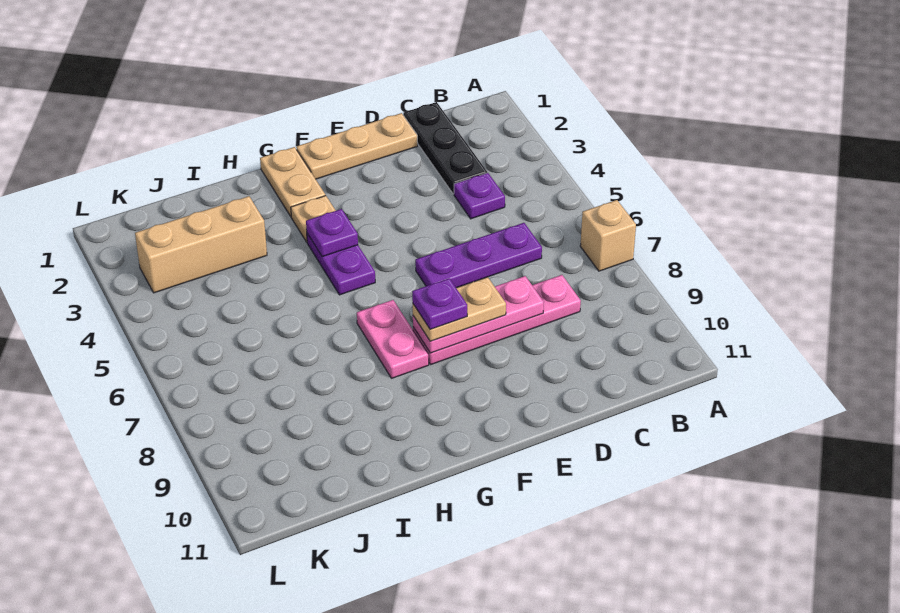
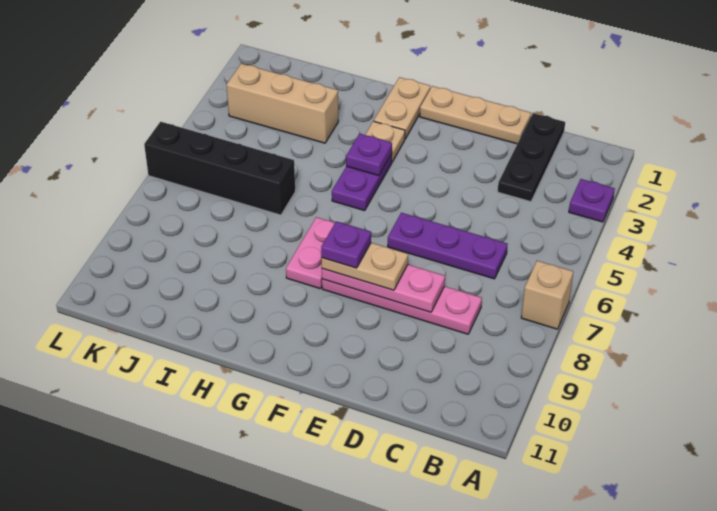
purple plate C4 level 1 -> purple plate A3 level 1
none -> black brick I6:L6 level 1

